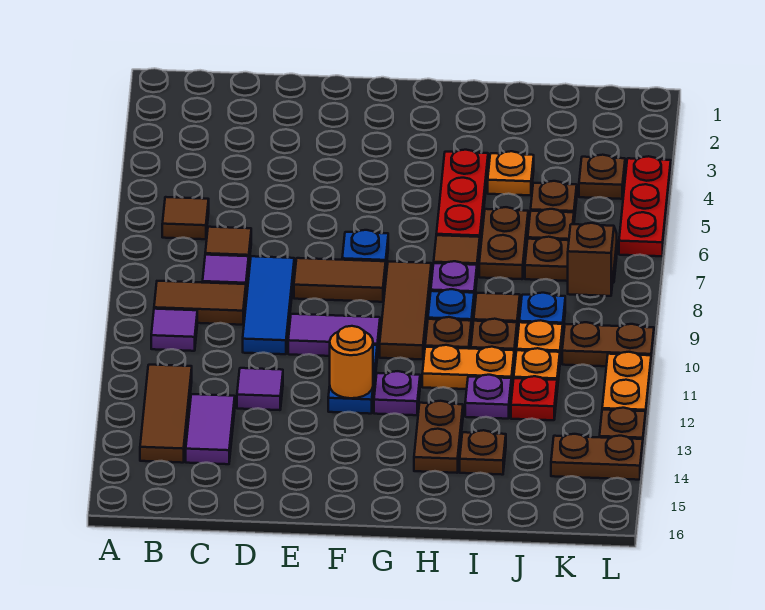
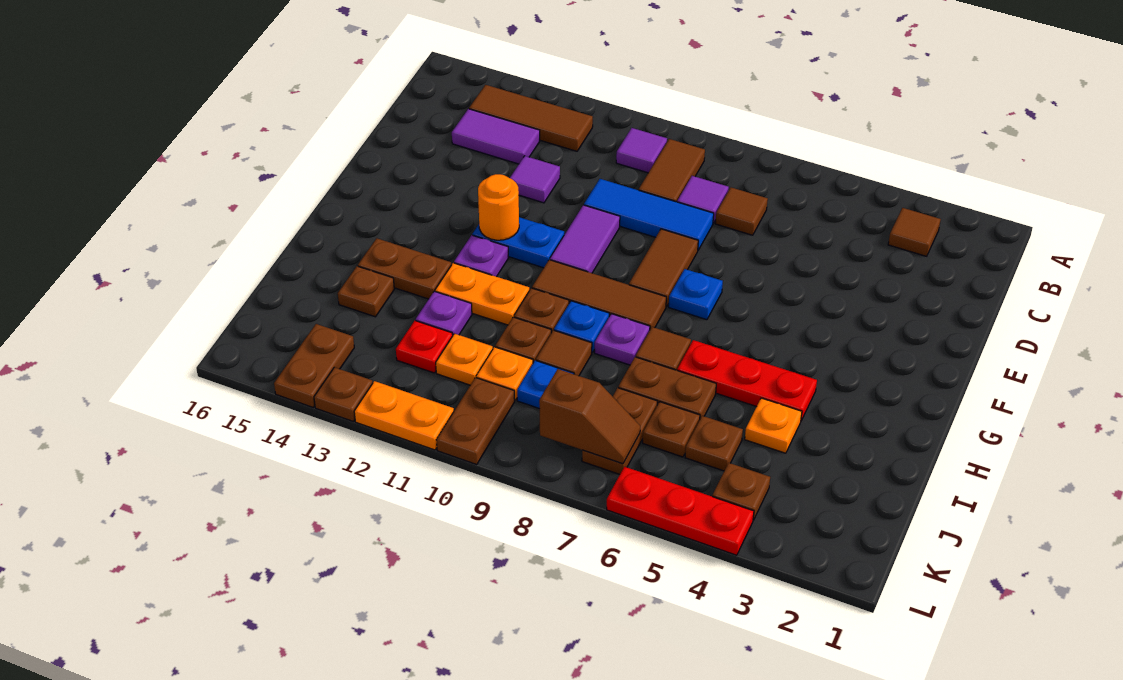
brown tile B6 level 1 -> brown tile B3 level 1
orange plate H11:I11 level 1 -> orange plate H11:H12 level 1

